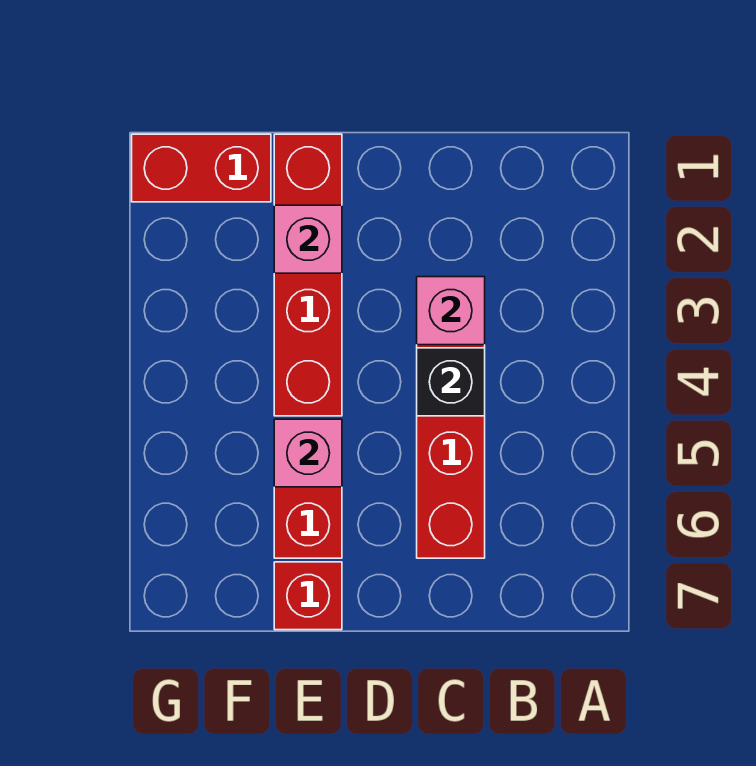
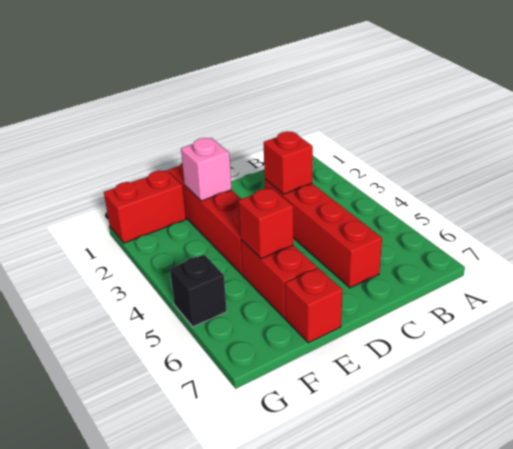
pink brick C3 level 2 -> red brick C3 level 2
black brick C4 level 2 -> black brick G5 level 1
pink brick E5 level 2 -> red brick E5 level 2

